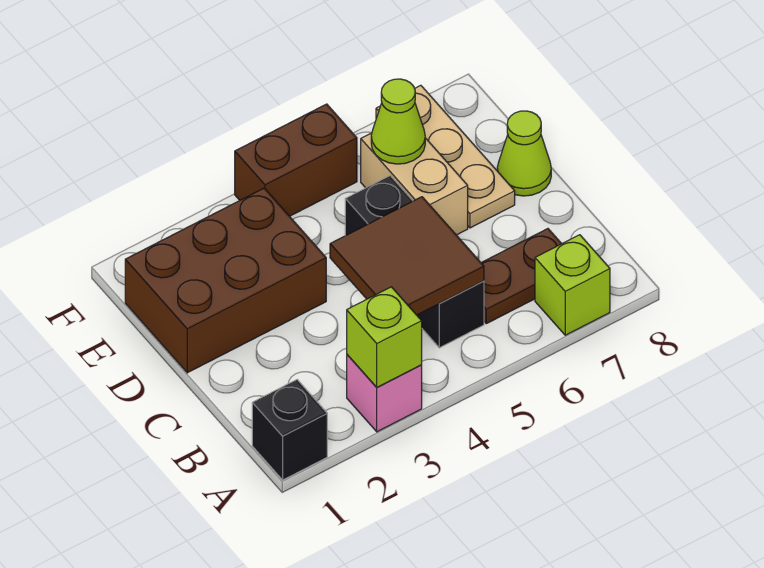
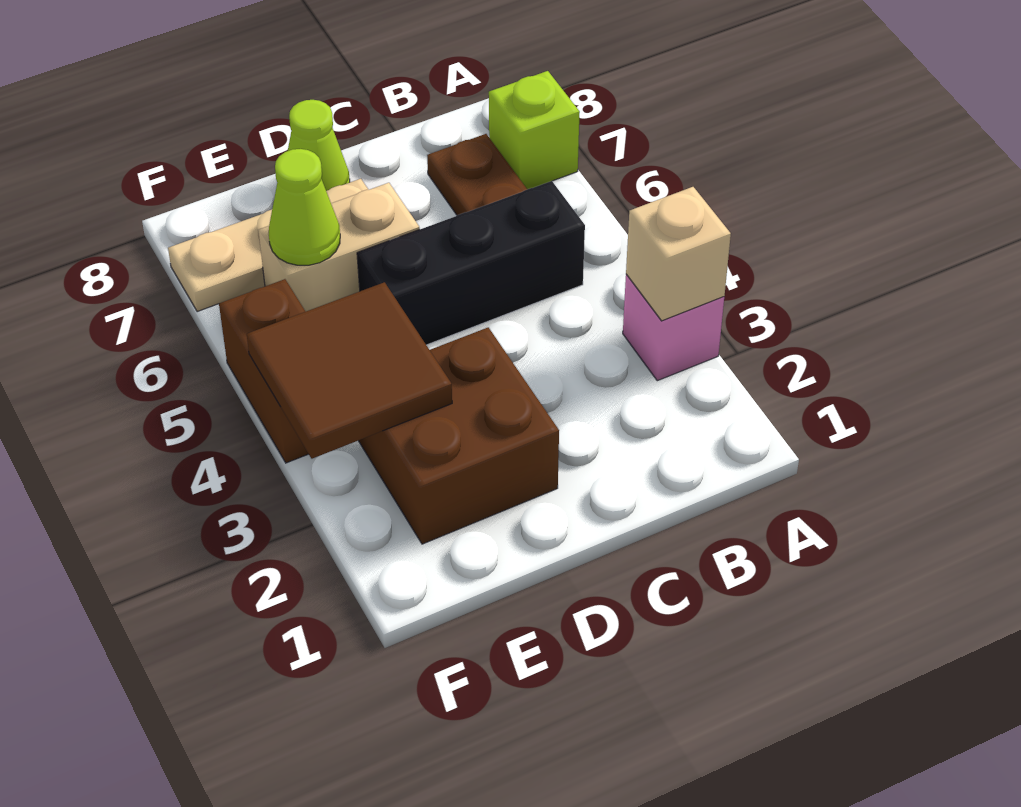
black brick A1 level 1 -> none
lime brick A3 level 2 -> tan brick A3 level 2
brown tile B4:C5 level 2 -> brown tile E3:F4 level 2
brown brick D1:E3 level 1 -> brown brick D2:E3 level 1

